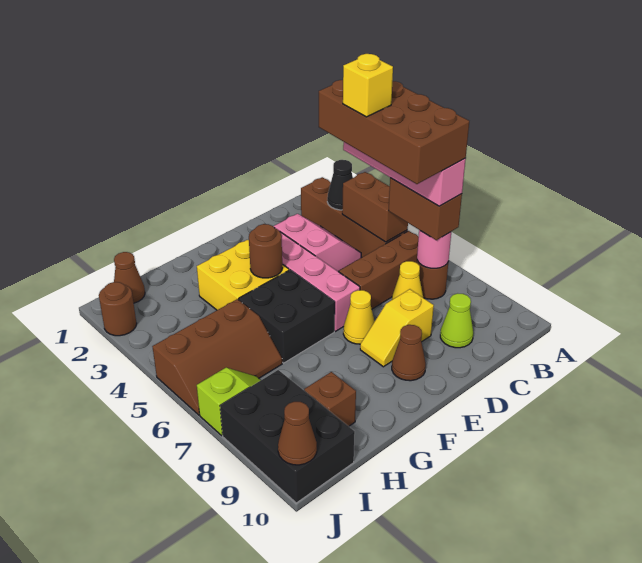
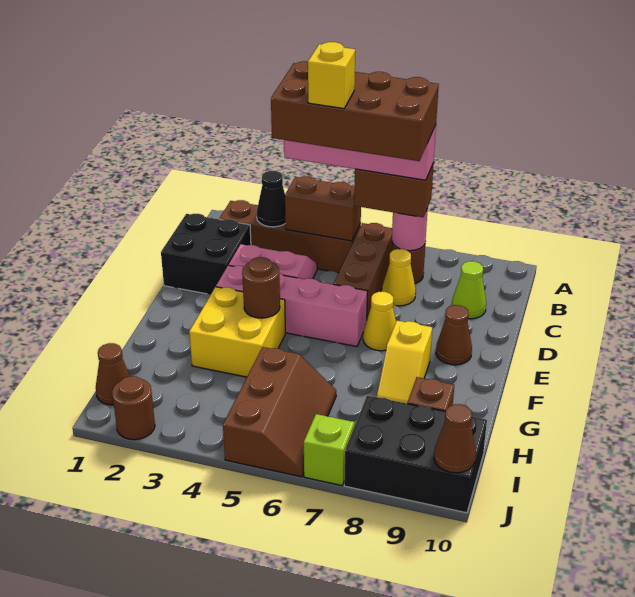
yellow slope D8:E8 level 1 top D -> yellow slope F8:G8 level 1 top F
black brick F5:G6 level 1 -> black brick C1:D2 level 1

